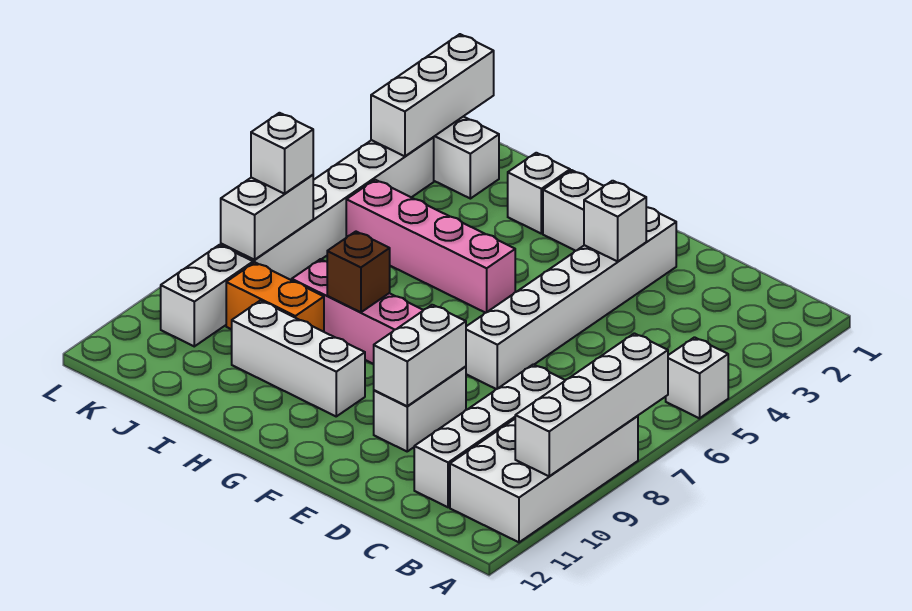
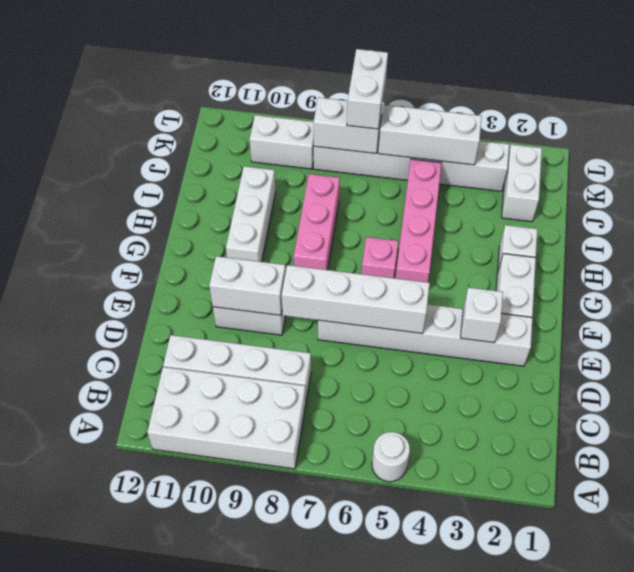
white brick A5 level 1 -> white round brick A5 level 1
white brick A7:A10 level 2 -> white brick E5:E8 level 2
none -> pink brick G6 level 1
brown brick H8 level 2 -> none
orange brick I9:J9 level 1 -> none
white brick K1:K3 level 2 -> white brick K4:K6 level 2
white brick K7 level 3 -> white brick K7:L7 level 3

